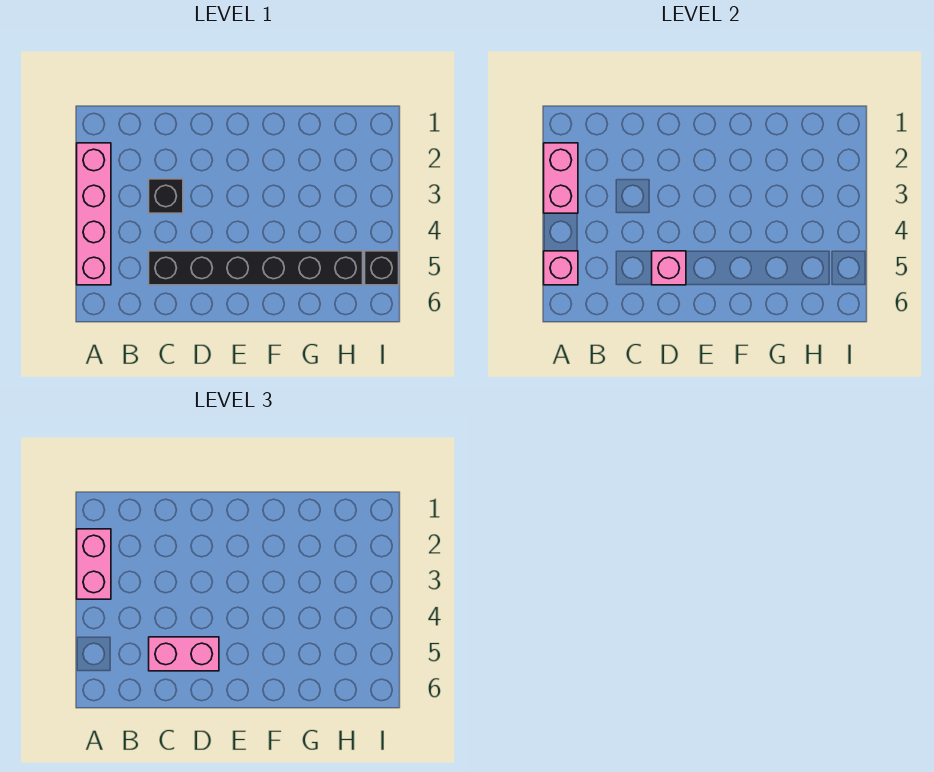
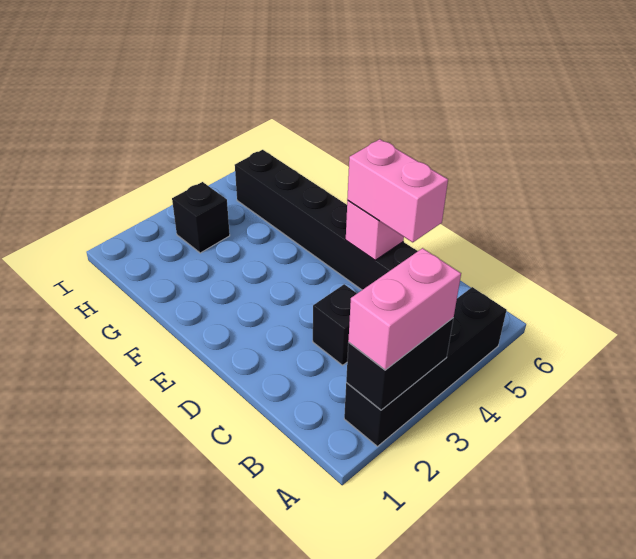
pink brick A2:A5 level 1 -> black brick A2:A5 level 1
pink brick A2:A3 level 2 -> black brick A2:A3 level 2
pink brick A5 level 2 -> none
black brick I5 level 1 -> black brick H3 level 1

